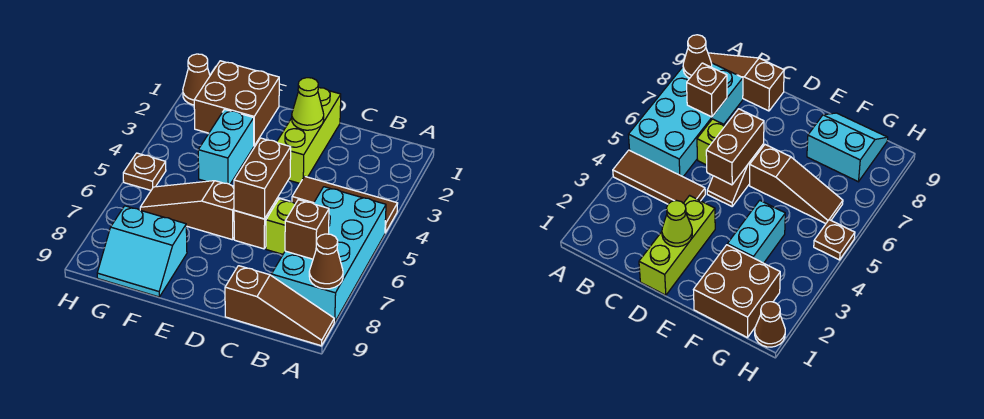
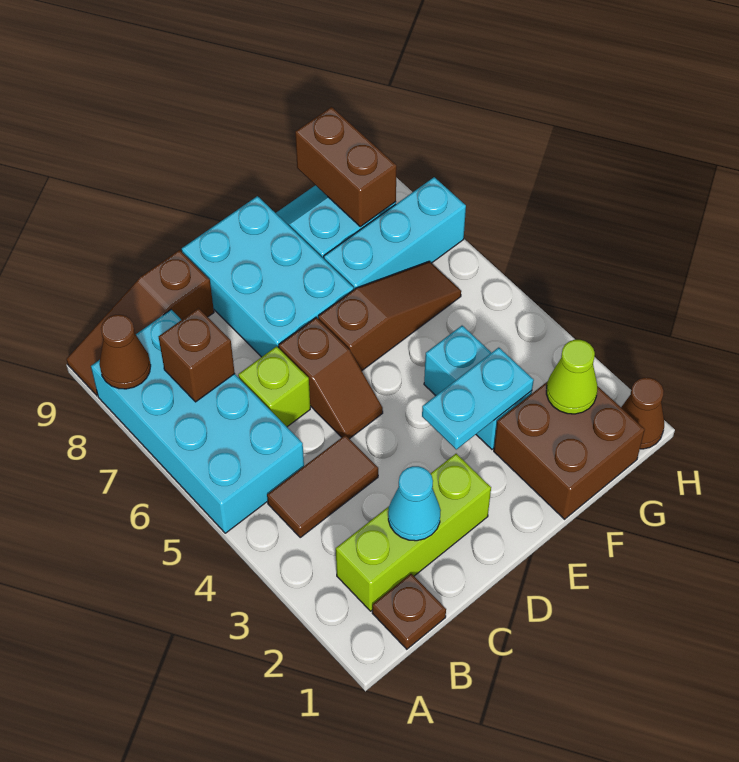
brown tile A4:C4 level 1 -> brown tile B4:C4 level 1
none -> cyan cone C2 level 2
lime brick D1:D3 level 1 -> lime brick B2:D2 level 1
lime cone D2 level 2 -> lime cone G2 level 2
brown brick D5:D6 level 2 -> brown brick G8:G9 level 2
none -> cyan brick D7:E9 level 1
none -> cyan plate E3:F3 level 2
none -> cyan brick F7:H7 level 1
brown plate H5 level 1 -> brown plate B1 level 1

